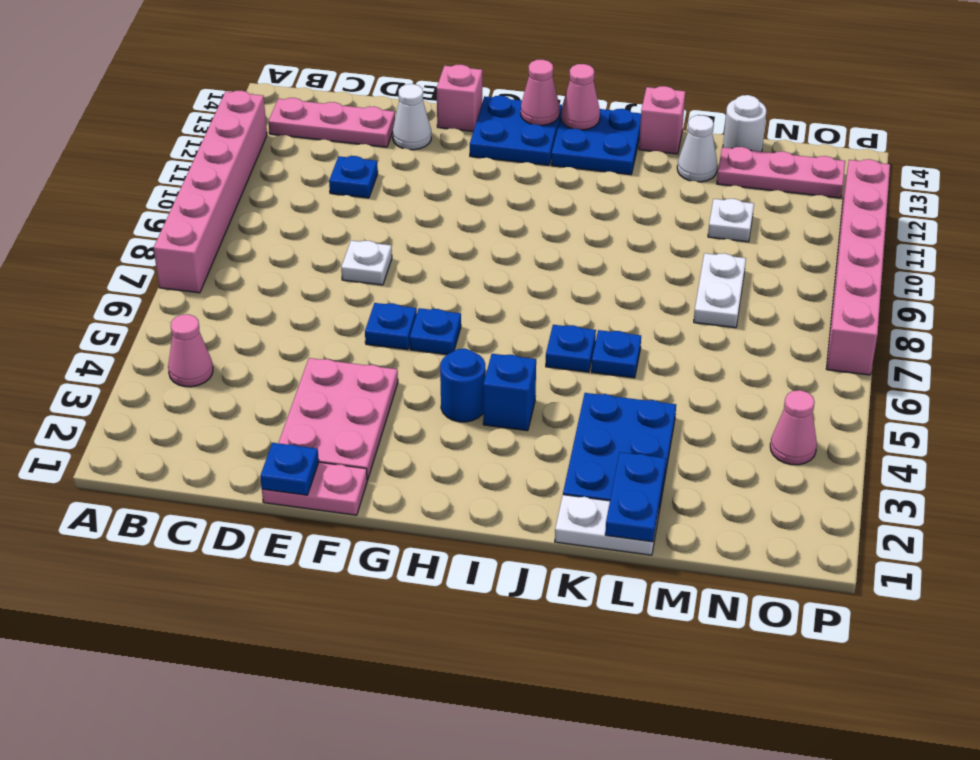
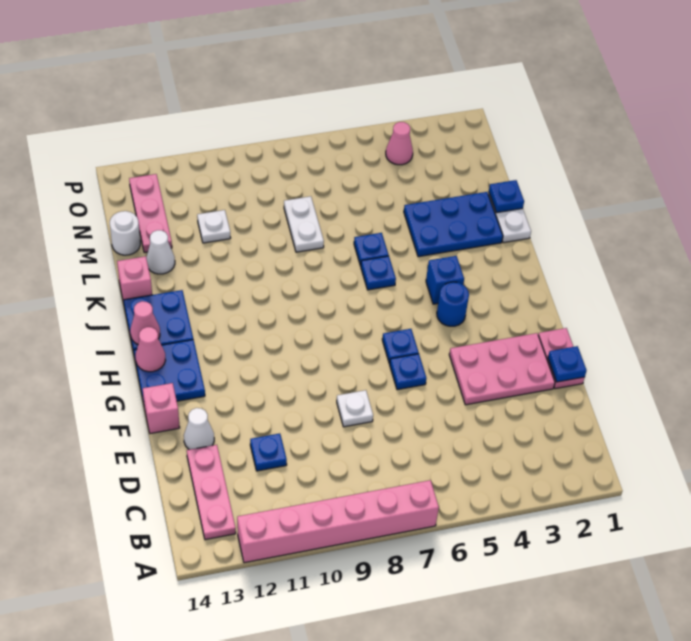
pink cone B4 level 1 -> none
blue plate L1:L2 level 2 -> blue plate L1 level 2
white plate M8:M9 level 1 -> white plate L8:M8 level 1
pink brick P7:P12 level 1 -> none

